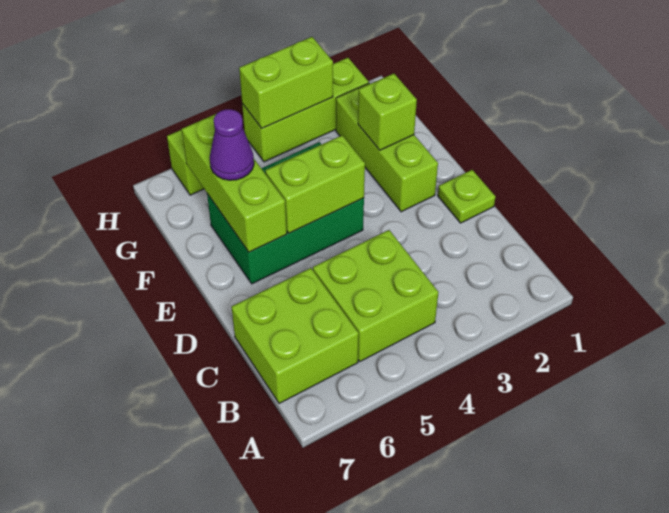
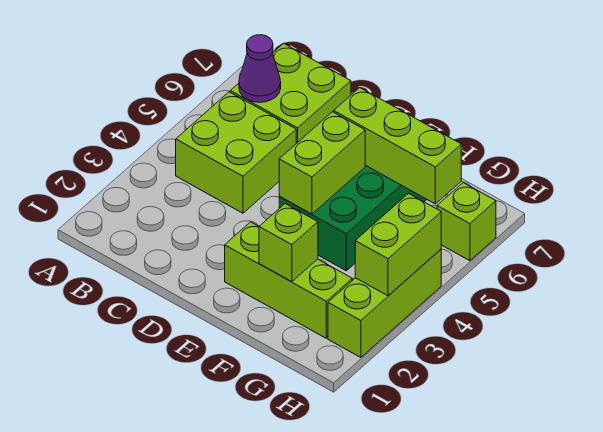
lime plate D1 level 1 -> none
purple cone F6 level 3 -> purple cone B6 level 2

